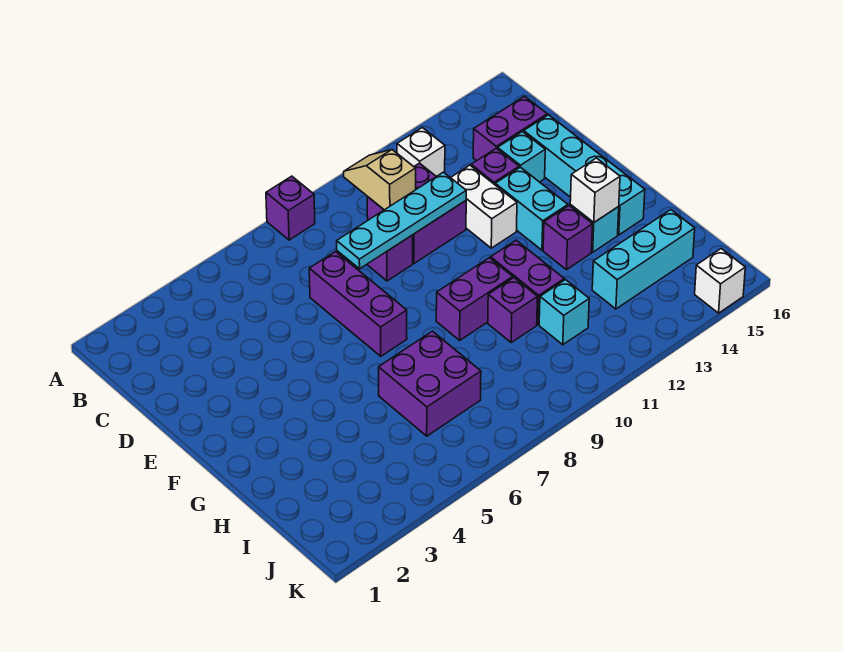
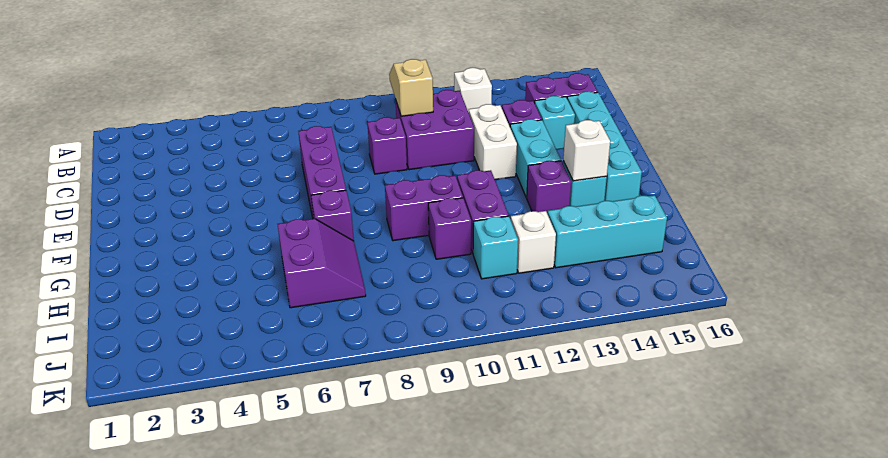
purple brick A8 level 1 -> purple brick G7 level 1
cyan plate D8:D11 level 2 -> none
purple brick H6:I7 level 1 -> purple slope H6:I7 level 1 top 6
white brick K15 level 1 -> white brick I12 level 1

